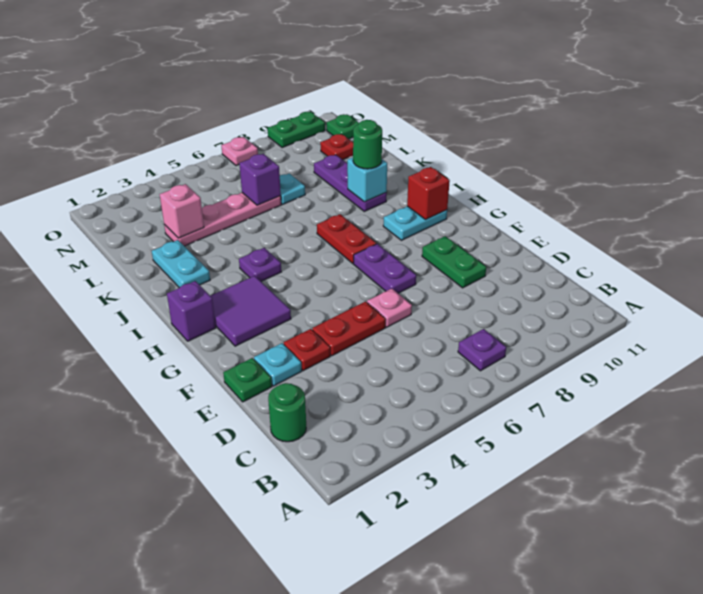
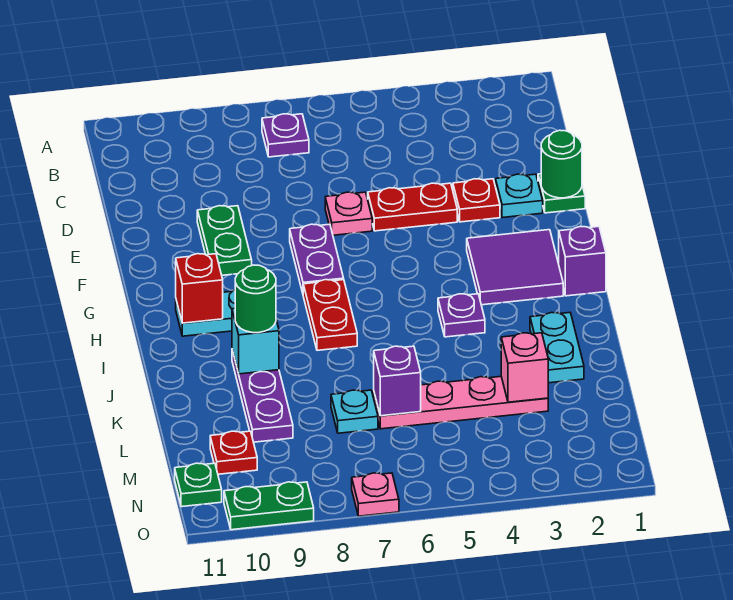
green round brick C1 level 1 -> green round brick E1 level 2

